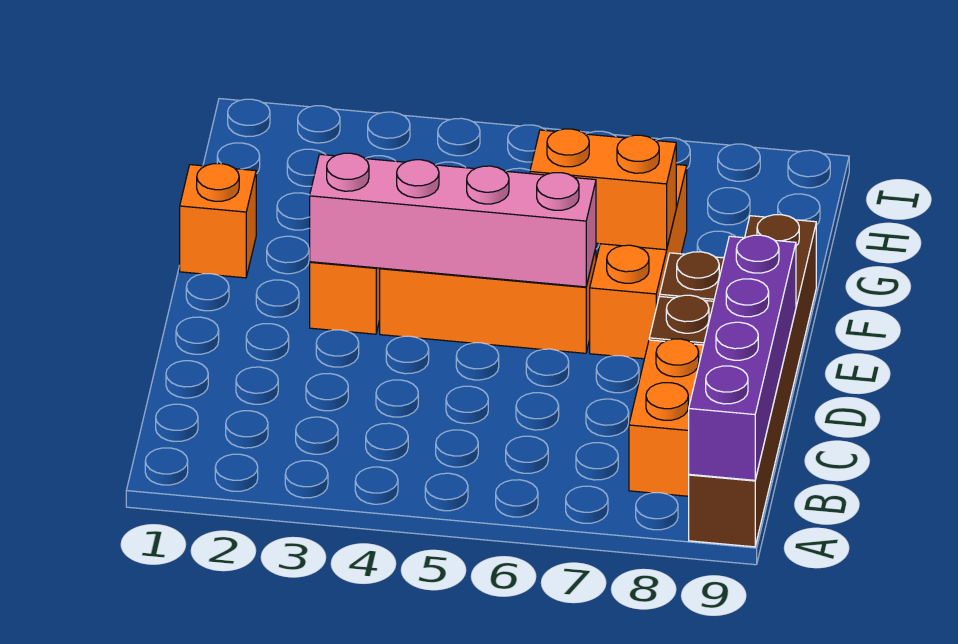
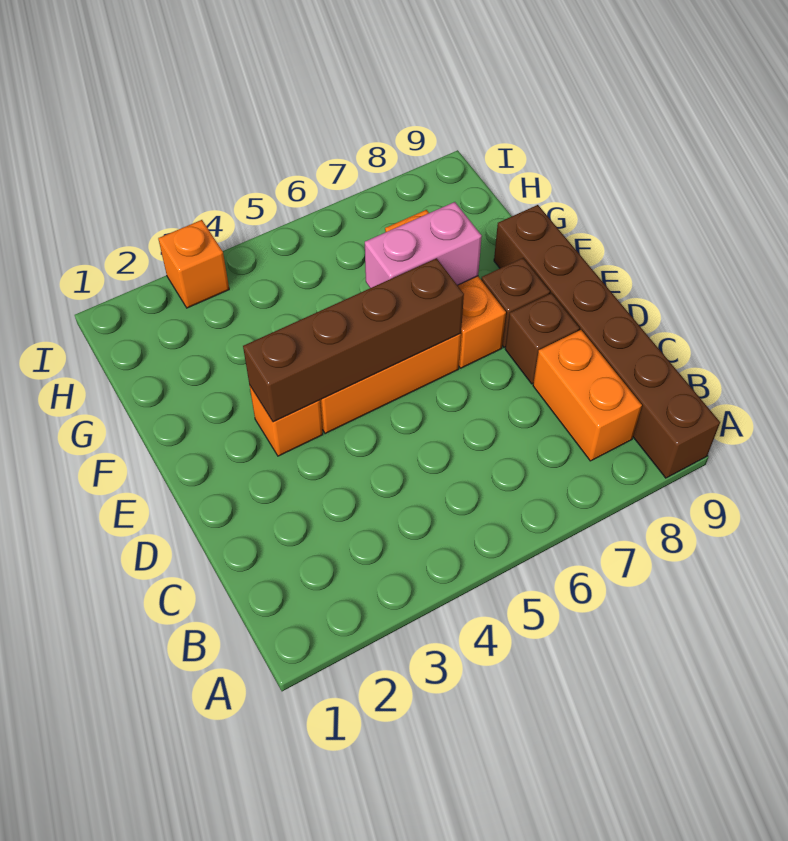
purple brick A9:D9 level 2 -> none
pink brick E3:E6 level 2 -> brown brick E3:E6 level 2
orange brick F1 level 1 -> orange brick I3 level 1
orange brick F6:F7 level 2 -> pink brick F6:F7 level 2

